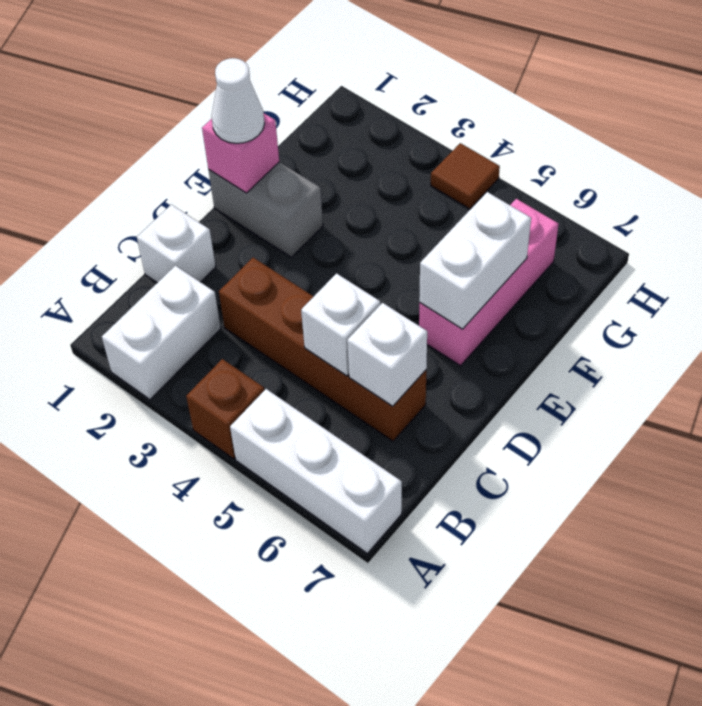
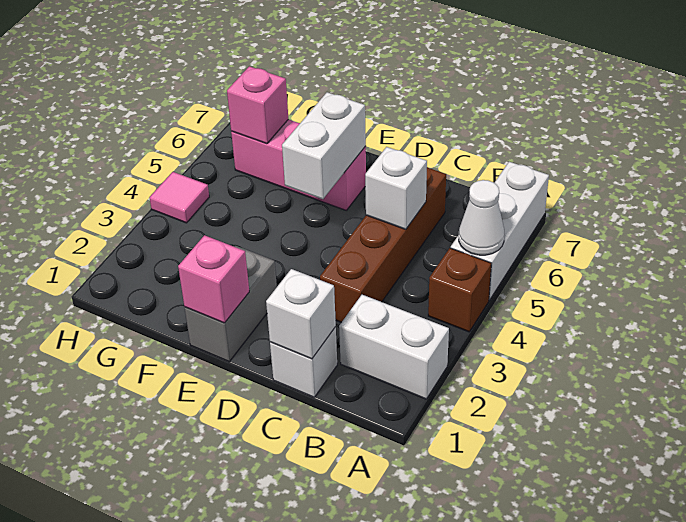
white brick C6 level 2 -> white brick C1 level 2
white cone E1 level 3 -> white cone A5 level 2
white brick E6:F6 level 2 -> white brick E5:E6 level 2
none -> pink brick G6 level 2
brown tile H4 level 1 -> pink tile H4 level 1

